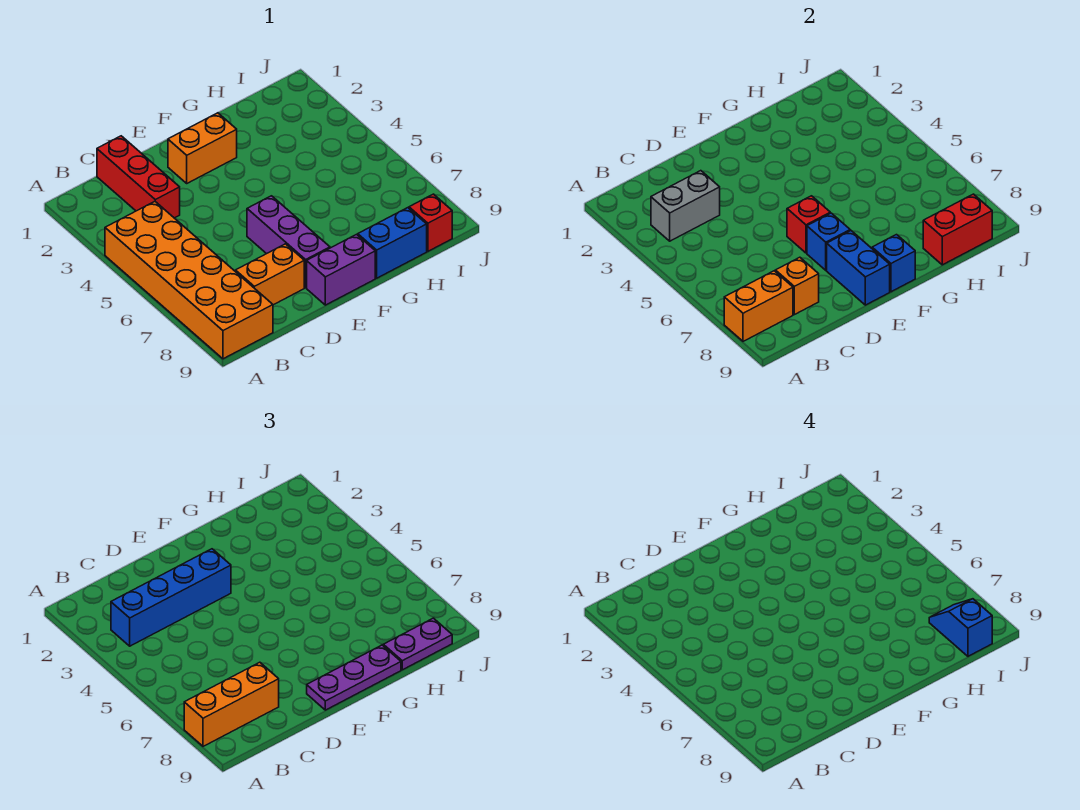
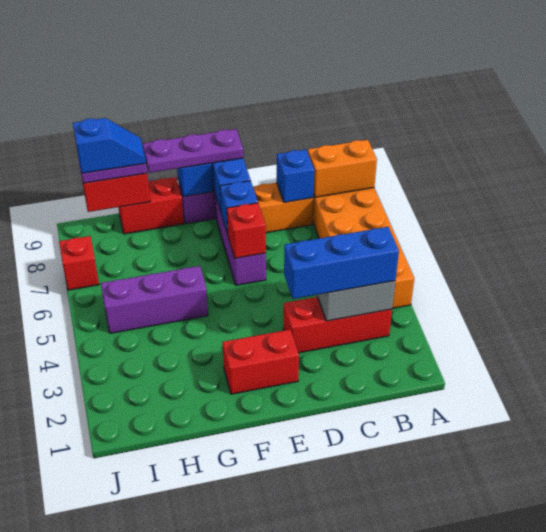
orange brick A8:C8 level 3 -> none
blue brick B3:E3 level 3 -> blue brick B3:D3 level 3
red brick C1:C3 level 1 -> red brick B3:D3 level 1
orange brick C8 level 2 -> blue brick C8 level 2
orange brick E2:F2 level 1 -> red brick E2:F2 level 1
none -> purple brick G5:I5 level 1
blue brick G9:H9 level 1 -> red brick G9:H9 level 1
blue slope I8:I9 level 4 top 9 -> blue slope H9:I9 level 4 top I
red brick I9 level 1 -> red brick J7 level 1

